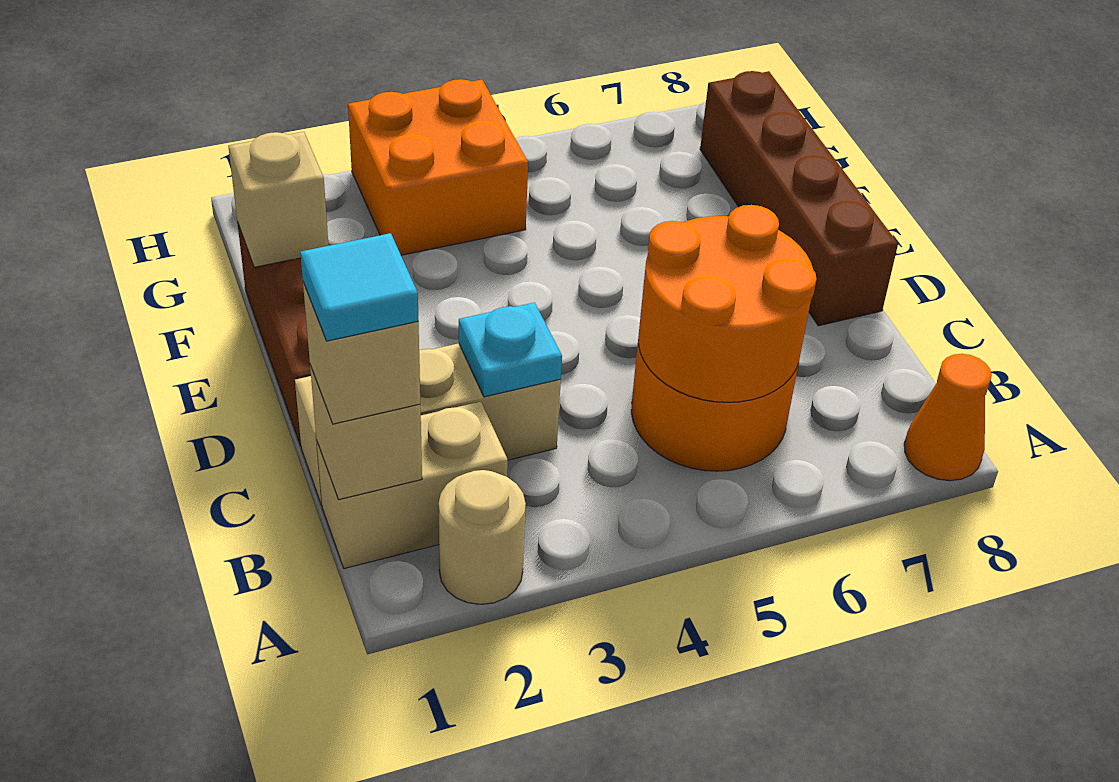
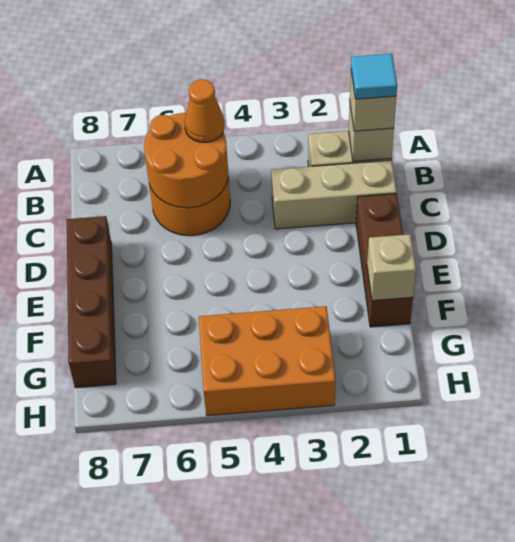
tan round brick A2 level 1 -> none
orange cone A8 level 1 -> orange cone B5 level 3
cyan plate C3 level 2 -> none
orange brick G3:H4 level 1 -> orange brick G3:H5 level 1

